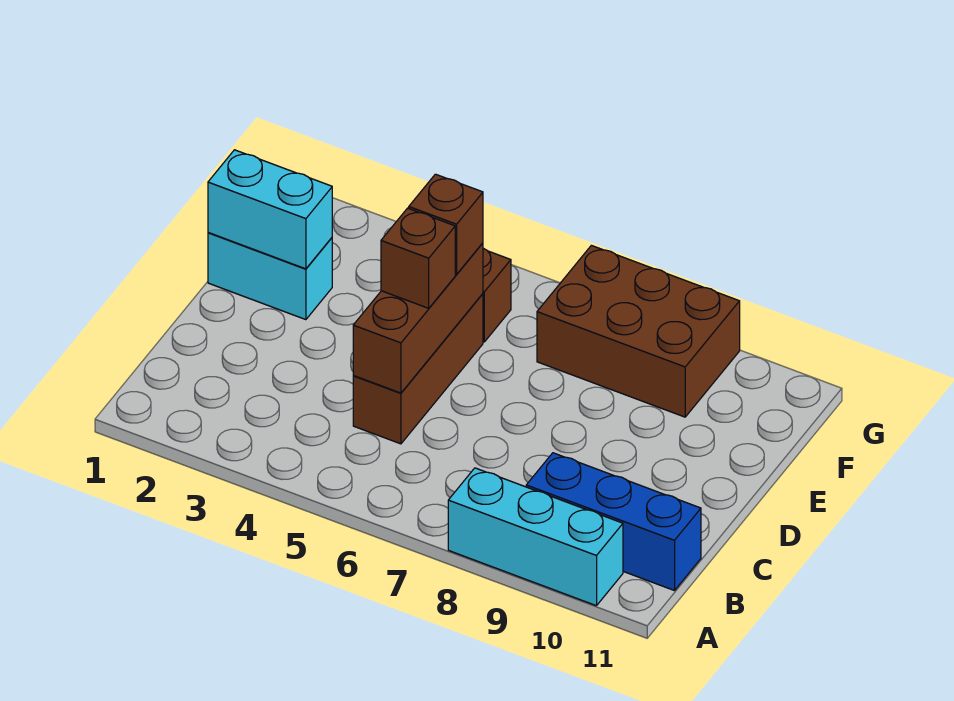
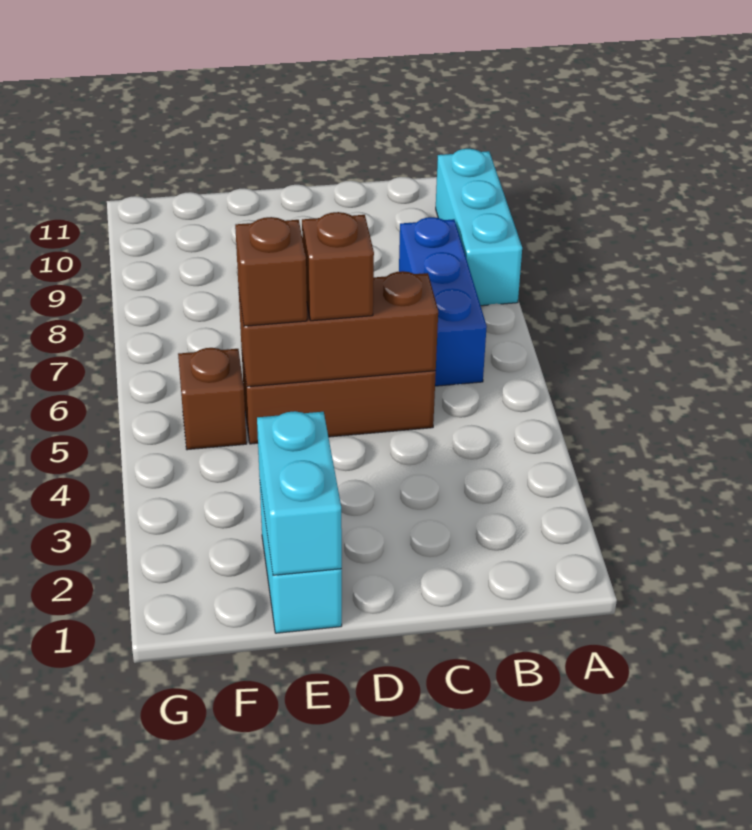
blue brick B9:B11 level 1 -> blue brick B6:B8 level 1
brown brick F7:G9 level 1 -> none

